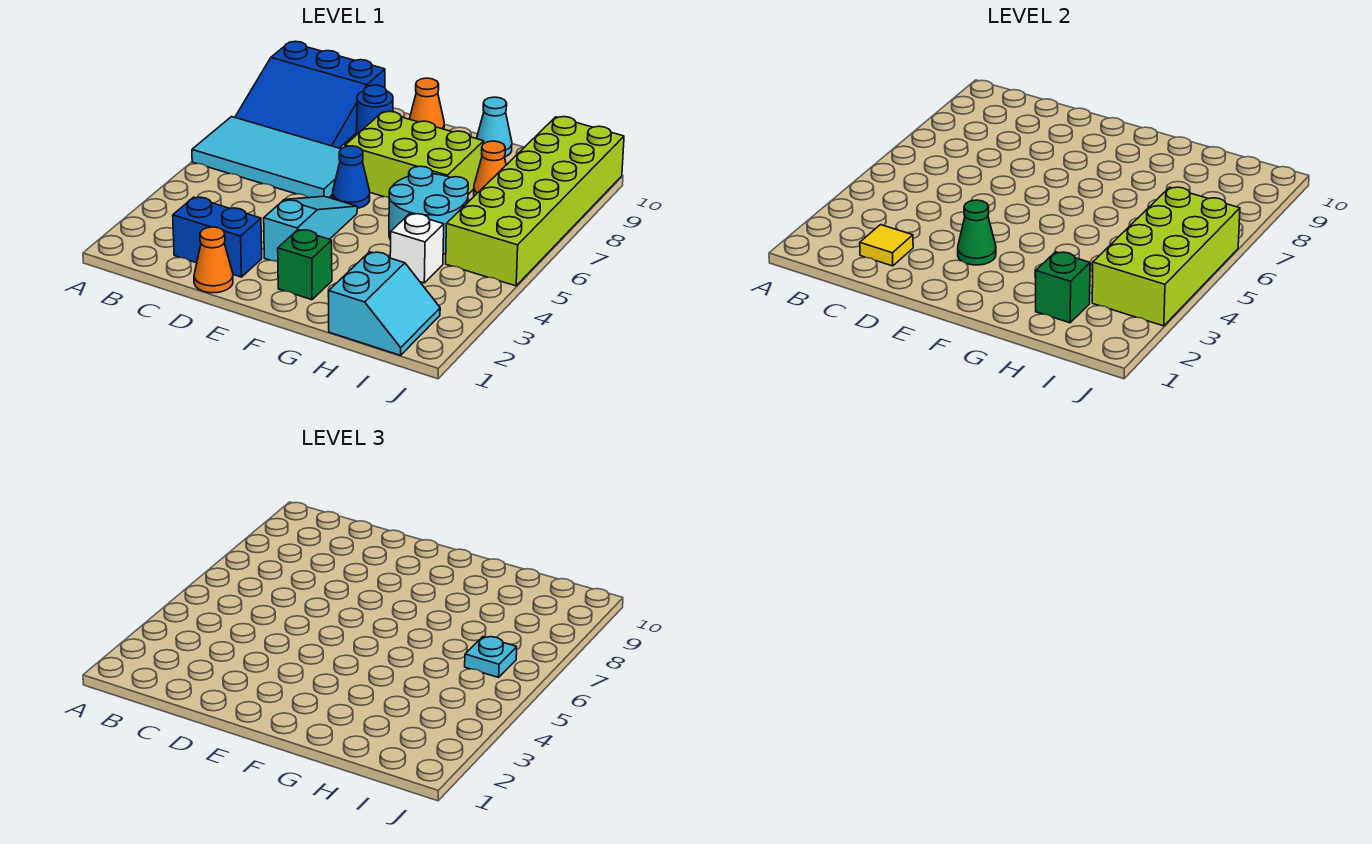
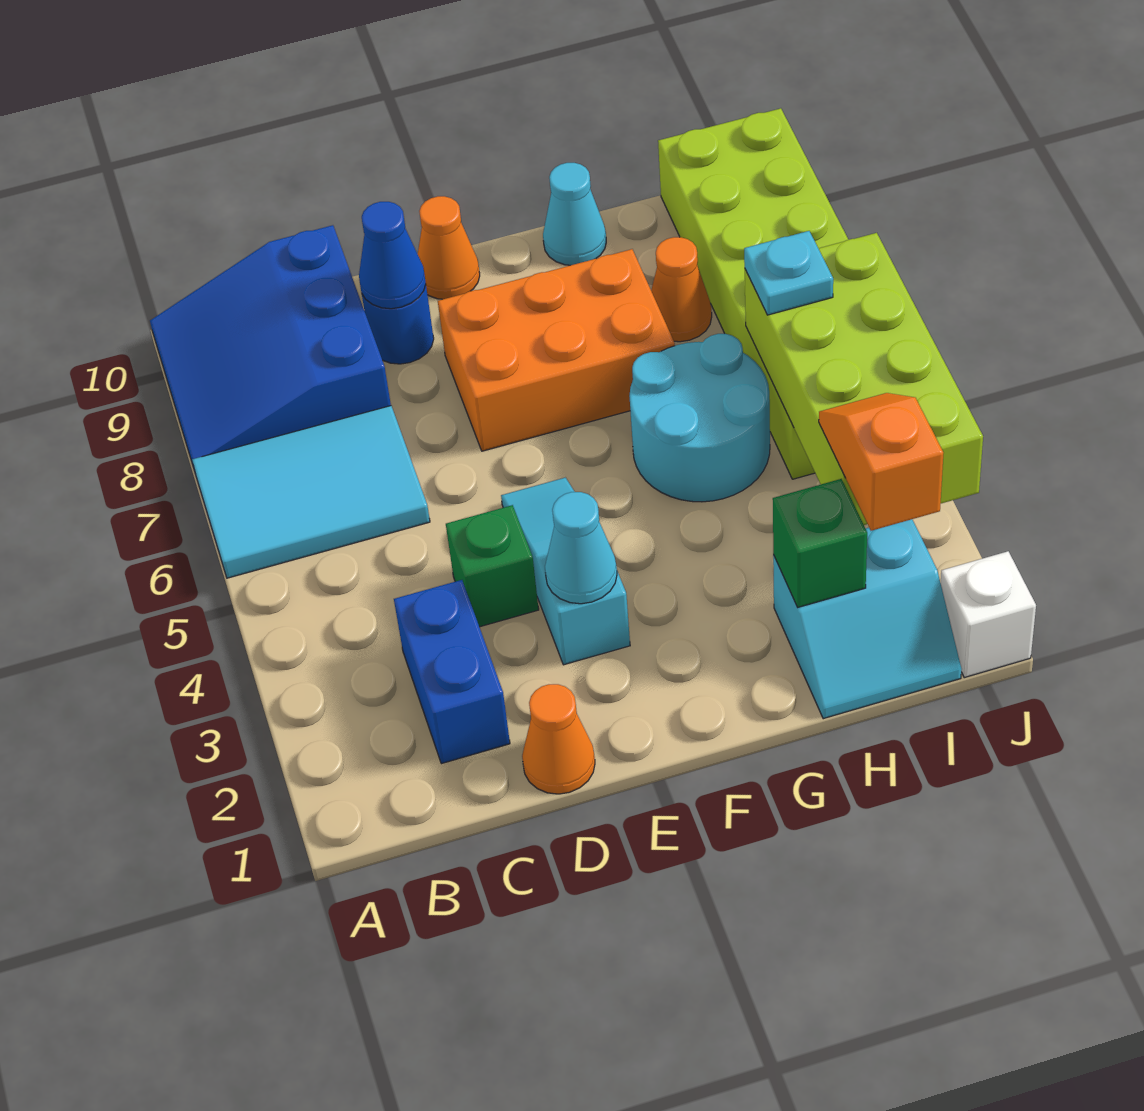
cyan tile A6:D7 level 1 -> cyan tile A6:C7 level 1
blue slope A8:C10 level 1 top 10 -> blue slope A8:C10 level 1 top C
blue brick C2:D2 level 1 -> blue brick C2:C3 level 1
yellow tile C2 level 2 -> none
green cone E3 level 2 -> cyan cone E3 level 2
blue cone E6 level 1 -> blue cone D9 level 2
lime brick E7:G8 level 1 -> orange brick E7:G8 level 1
green brick F2 level 1 -> green brick D4 level 1
cyan slope H1:I2 level 1 top H -> cyan slope H1:I2 level 1 top 2
white brick H4 level 1 -> white brick J1 level 1
none -> orange slope I2:I3 level 3 top 2

